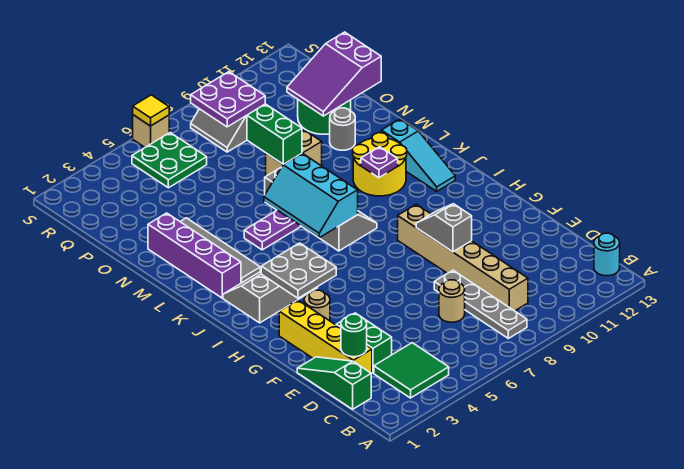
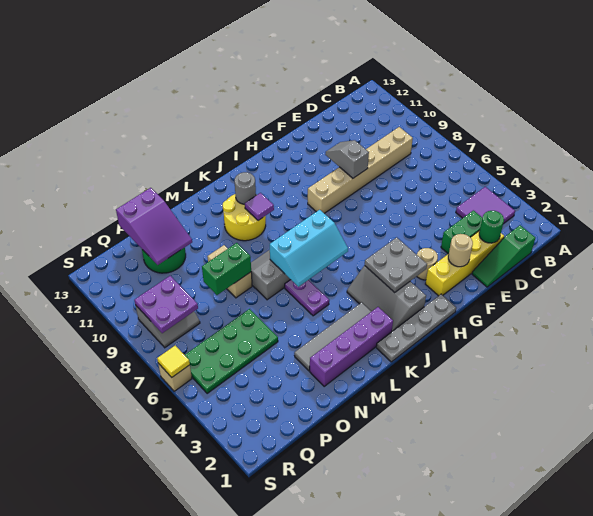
green tile B3:C4 level 1 -> purple tile B3:C4 level 1
grey plate B8:E8 level 1 -> grey plate H1:K1 level 1
cyan round brick B13 level 1 -> none
tan round brick D7 level 1 -> tan round brick F2 level 2
grey slope F9:G9 level 2 top F -> grey slope F9:F10 level 2 top 9
cyan slope J12:L12 level 1 top L -> none
purple plate K10 level 2 -> purple tile K10 level 2
grey round brick N11 level 1 -> grey round brick K11 level 2
green plate Q5:R6 level 1 -> green plate O5:R6 level 1

